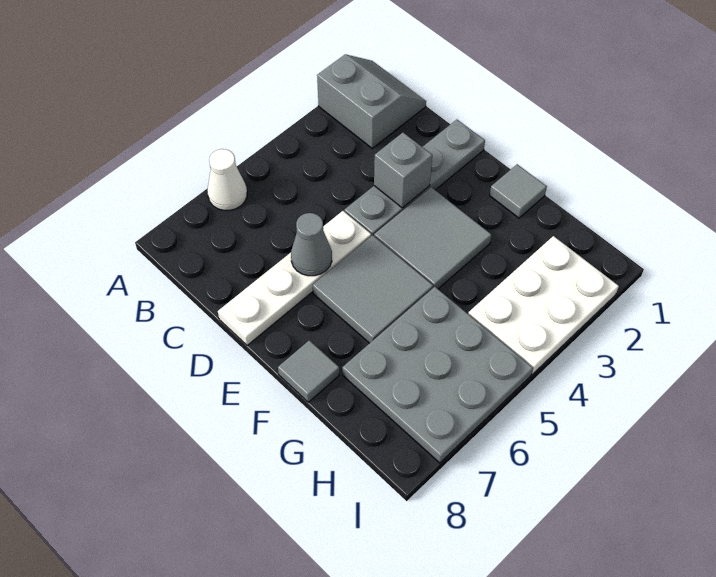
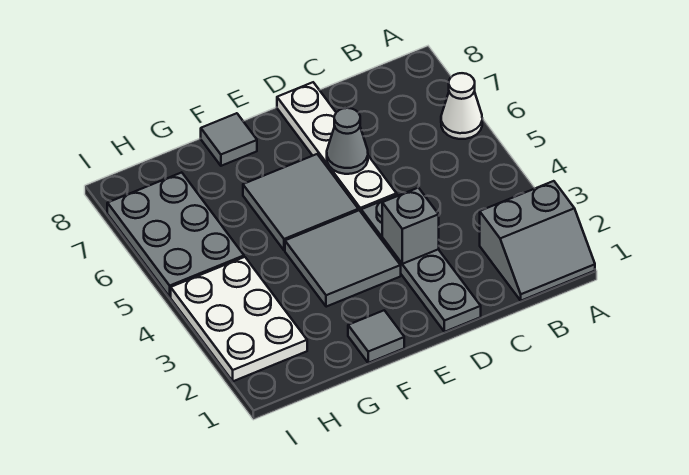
grey plate G5:I7 level 1 -> grey plate H5:I7 level 1

